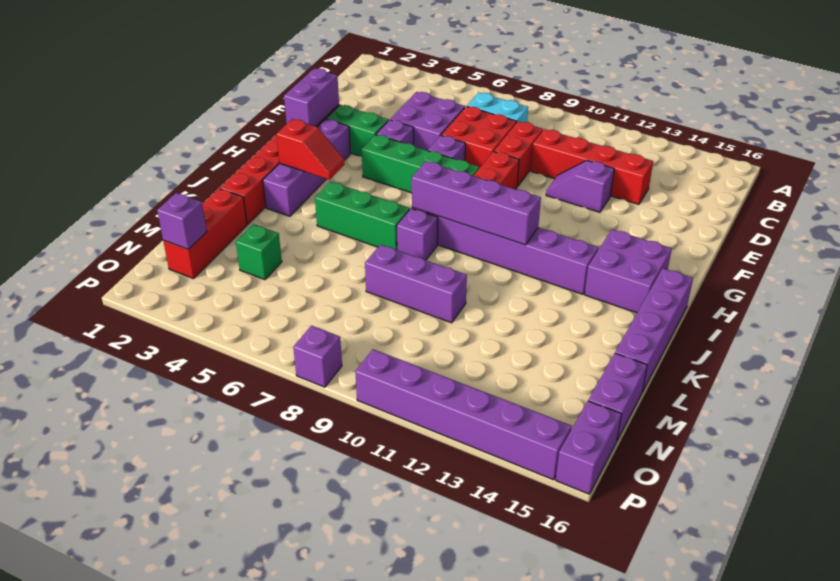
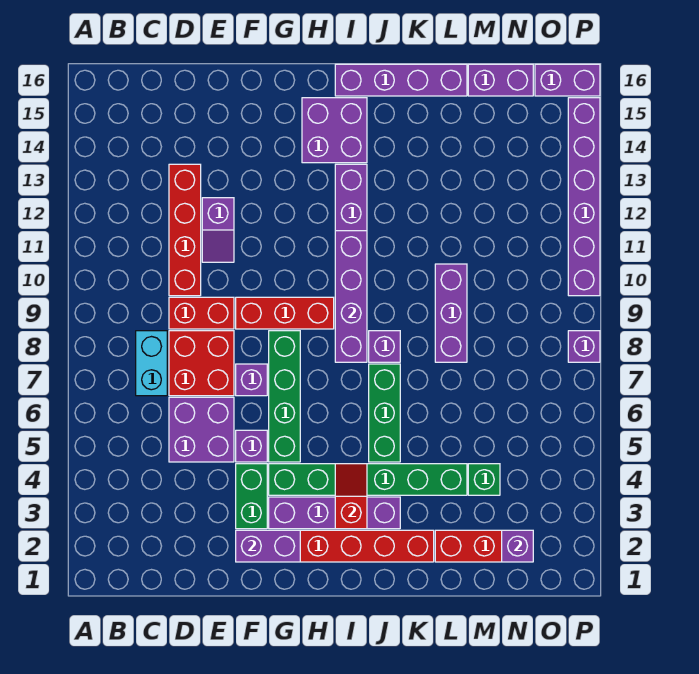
none -> green brick G4:L4 level 1

